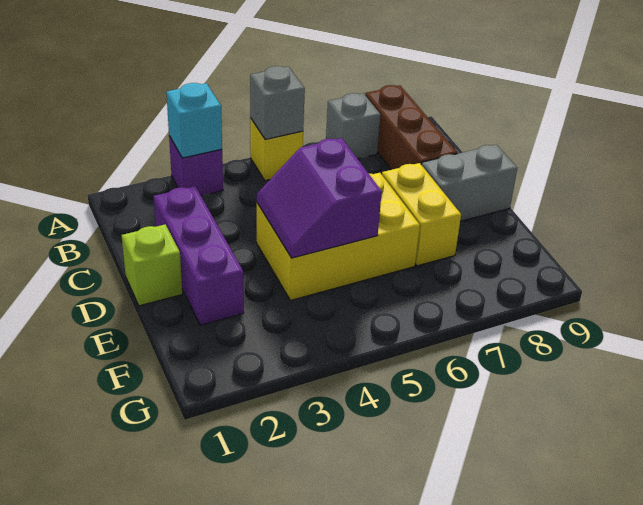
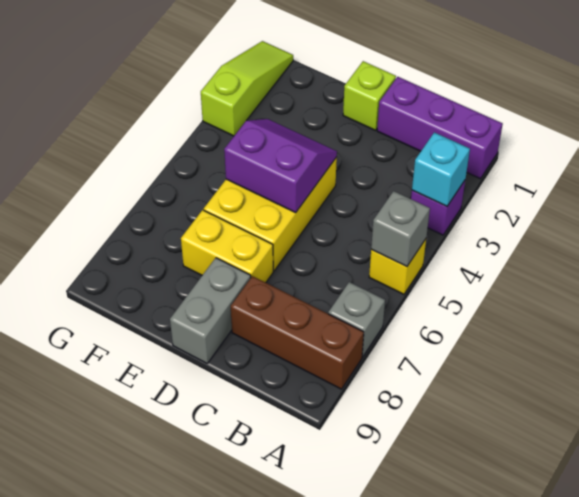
purple brick C2:E2 level 1 -> purple brick A1:C1 level 1
none -> lime slope G1:G3 level 1 top 3

